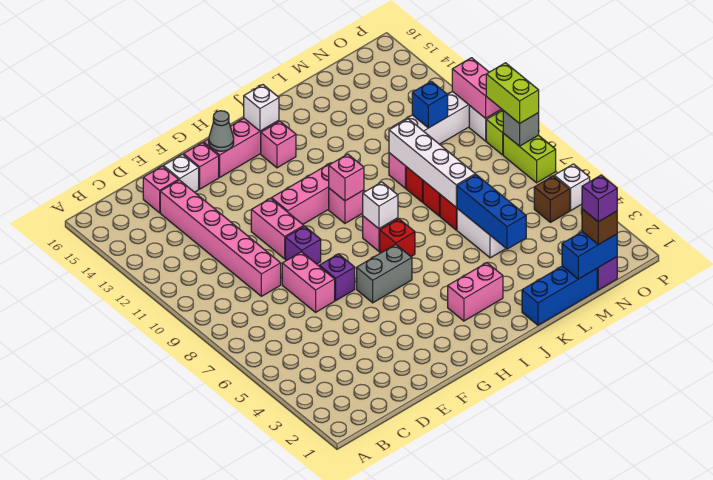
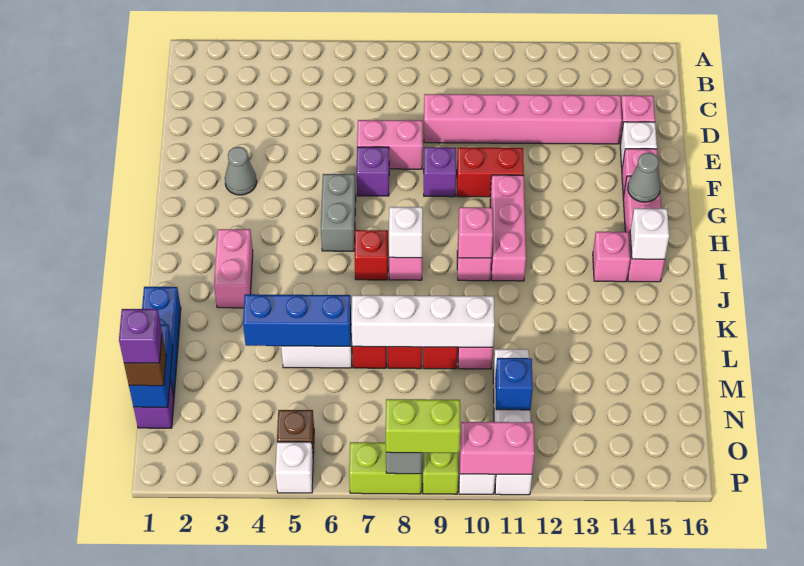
none -> grey cone F3 level 1
pink brick F10:F11 level 1 -> red brick F10:F11 level 1

